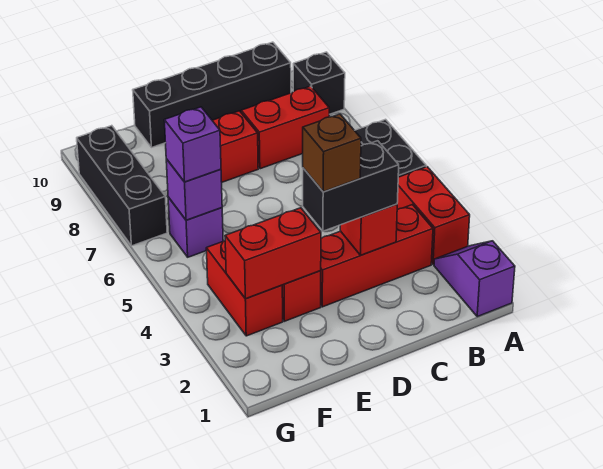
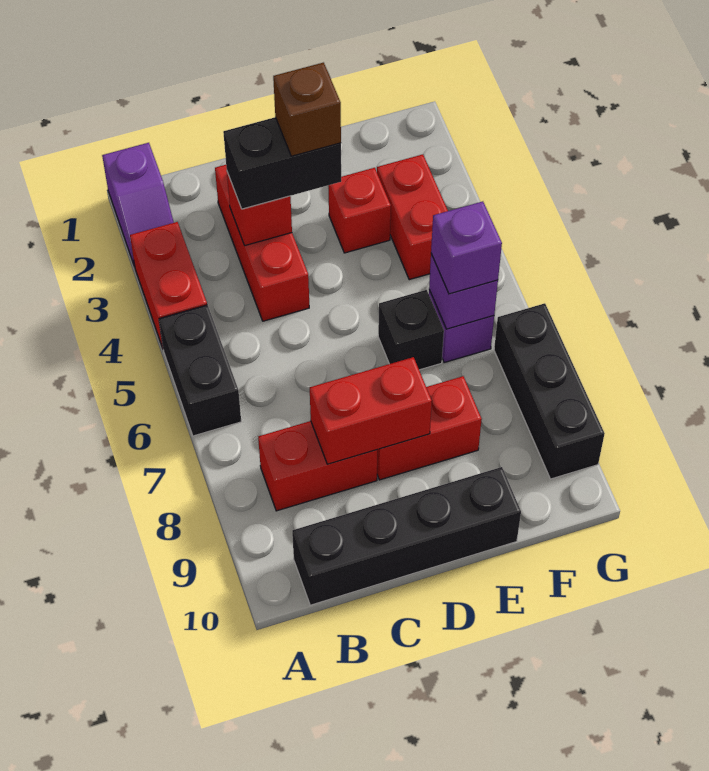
black brick A9 level 1 -> black brick E6 level 1
red brick B3:D3 level 1 -> red brick C2:C4 level 1
red brick E3:F3 level 2 -> red brick C8:D8 level 2

